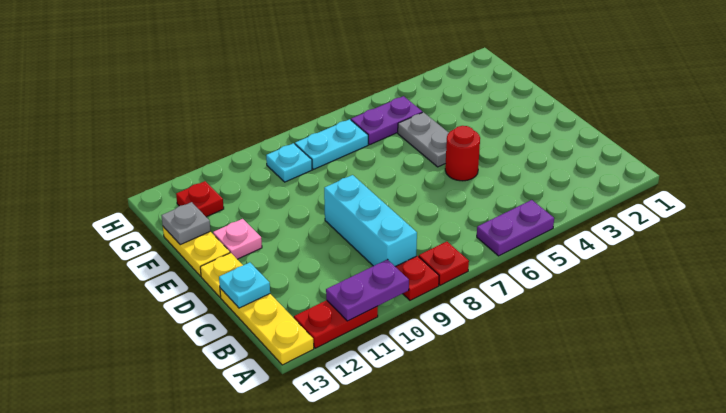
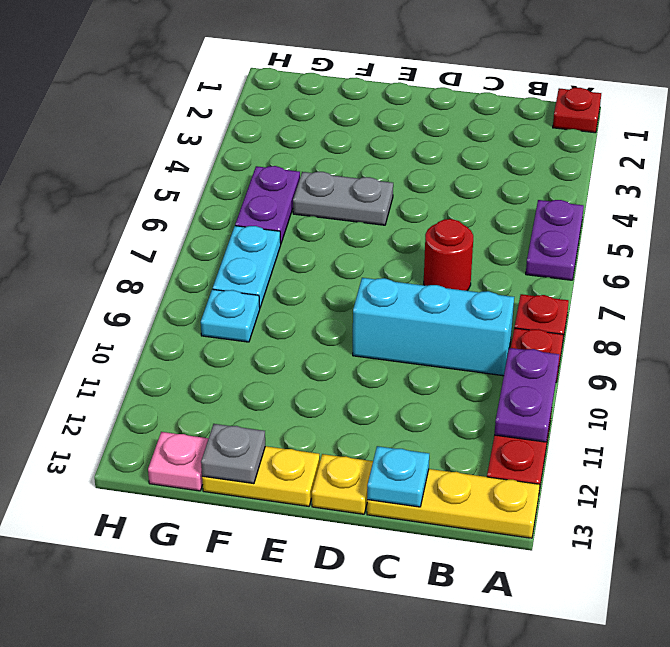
red round brick D5 level 1 -> red round brick C7 level 1
pink plate E12 level 1 -> pink plate G13 level 1
red plate G12 level 1 -> red plate A1 level 1

